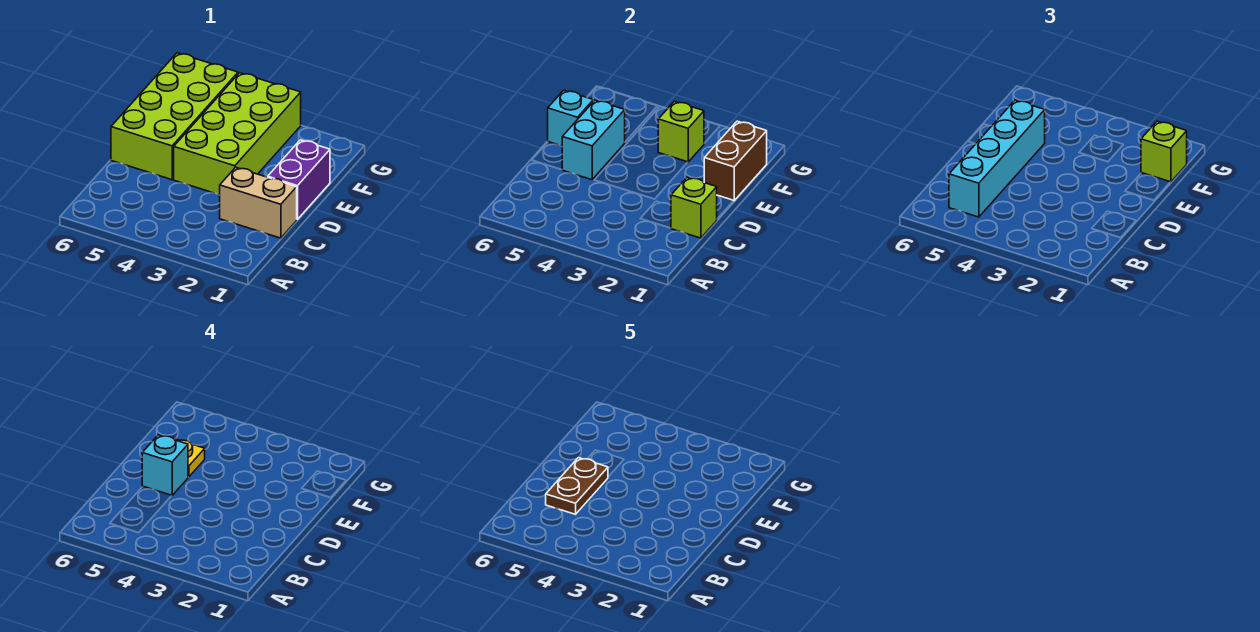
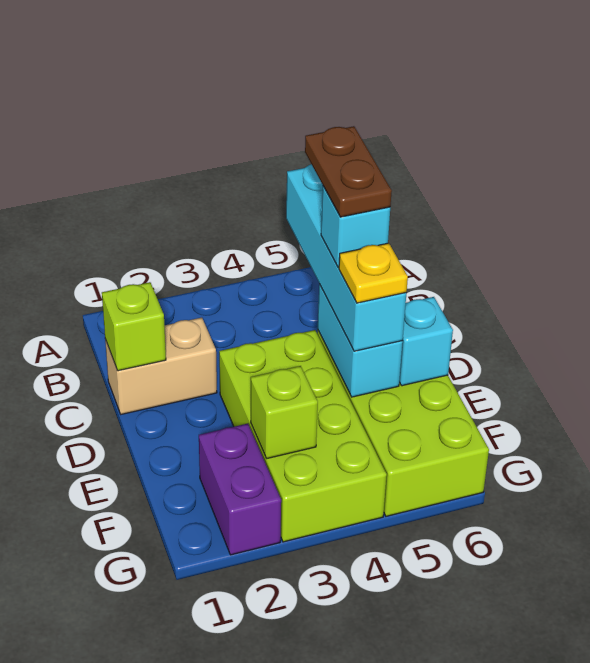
purple brick D1:E1 level 1 -> purple brick F2:G2 level 1
brown brick E1:F1 level 2 -> none
lime brick F1 level 3 -> none

